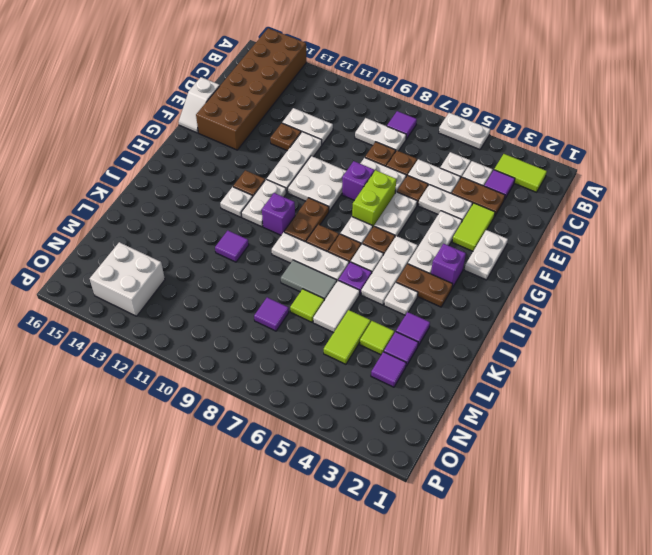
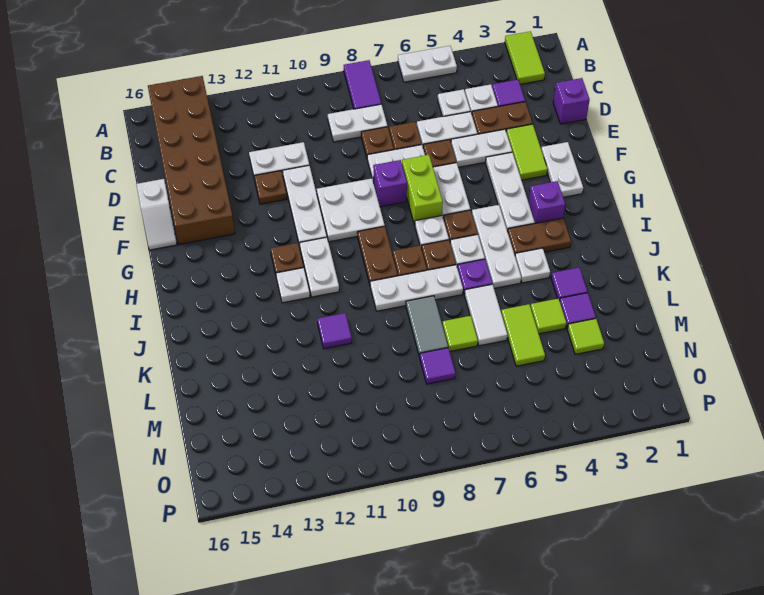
lime tile B2:B3 level 1 -> lime tile A2:B2 level 1
purple tile B8 level 1 -> purple tile A8:B8 level 1
purple brick I10 level 1 -> purple brick D1 level 1
grey tile K7:K8 level 1 -> grey tile K8:L8 level 1
purple tile M3 level 1 -> lime tile M3 level 1
white brick N13:O14 level 1 -> none

